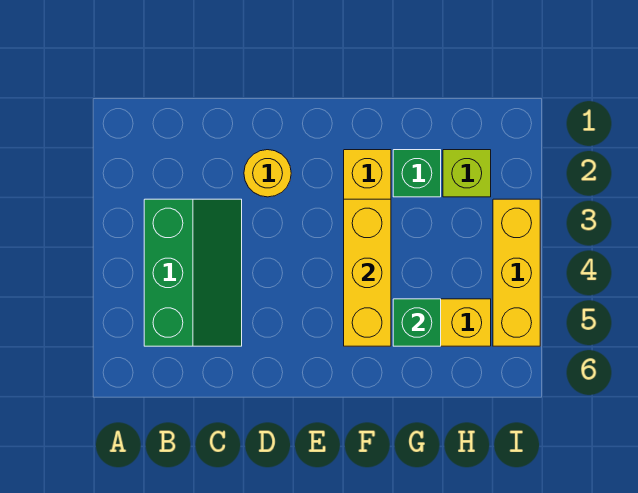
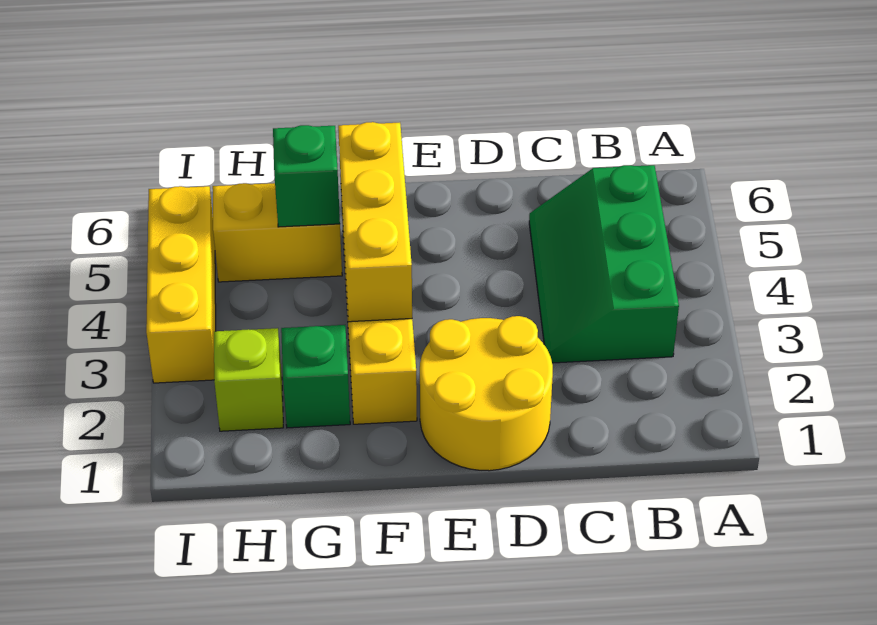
yellow round brick D2 level 1 -> yellow round brick D1:E2 level 1

